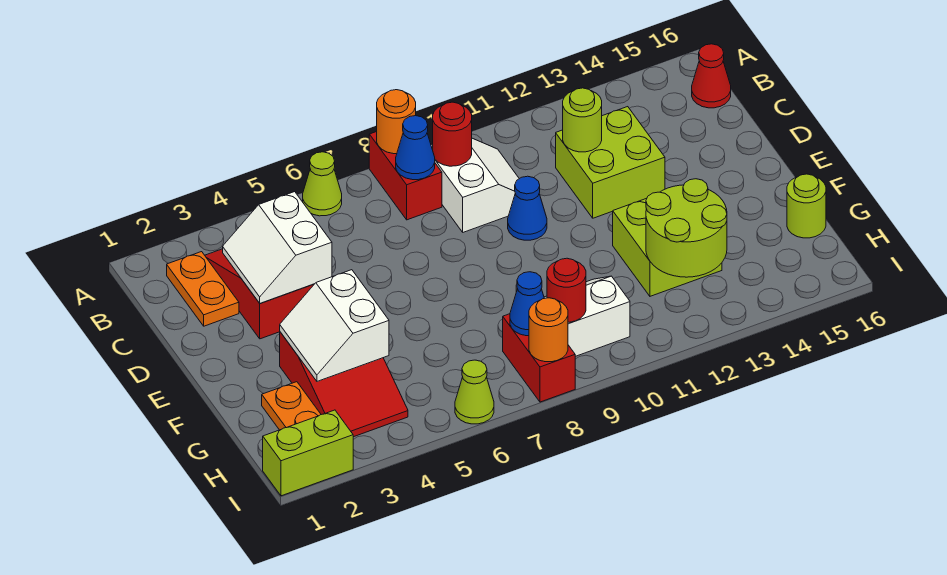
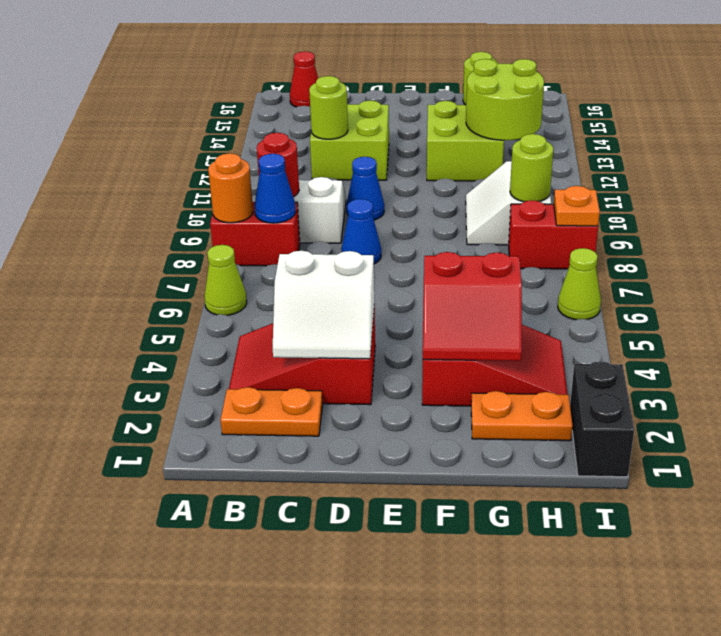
white slope F3:G4 level 2 top 4 -> red slope F3:G4 level 2 top 4
blue cone H8 level 2 -> blue cone D8 level 1
red round brick H9 level 2 -> lime round brick H9 level 2
lime brick I1:I2 level 1 -> black brick I1:I2 level 1
orange round brick I8 level 2 -> orange plate I8 level 2

